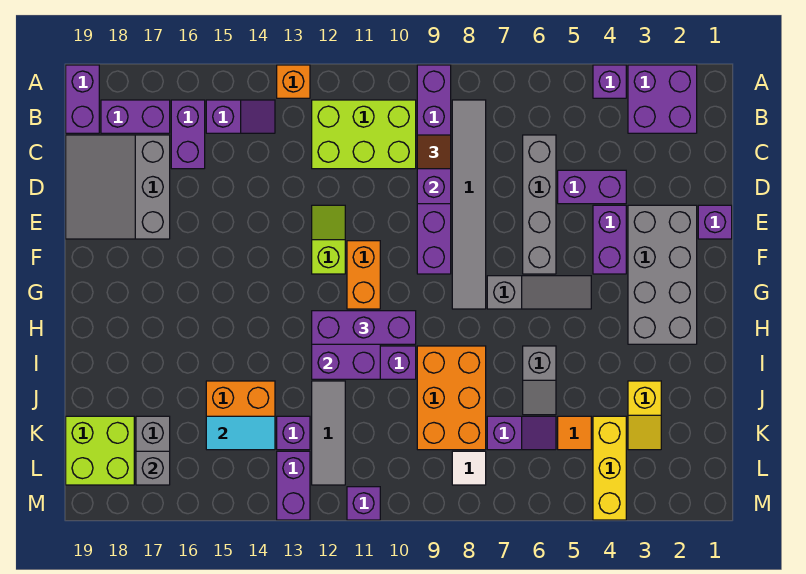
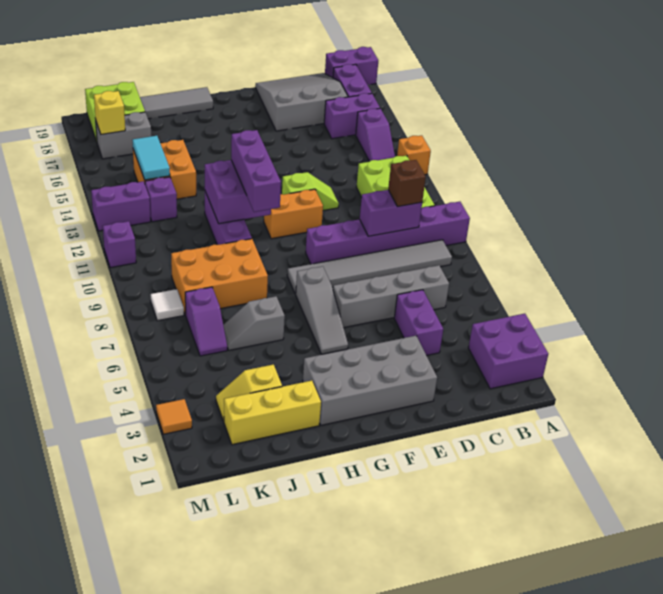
purple brick A4 level 1 -> none
brown tile C9 level 3 -> brown brick C9 level 3
purple brick E1 level 1 -> none
purple brick E4:F4 level 1 -> none
grey tile J12:L12 level 1 -> grey tile H19:J19 level 1
yellow brick K4:M4 level 1 -> yellow brick I2:K2 level 1
orange tile K5 level 1 -> orange tile M3 level 1
grey brick L17 level 2 -> yellow brick L17 level 2

